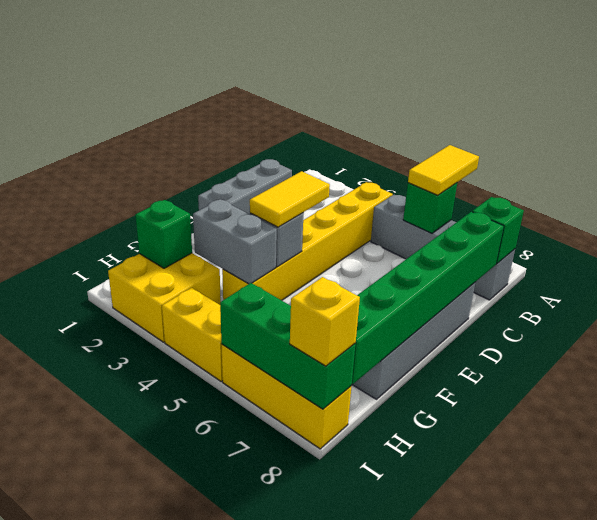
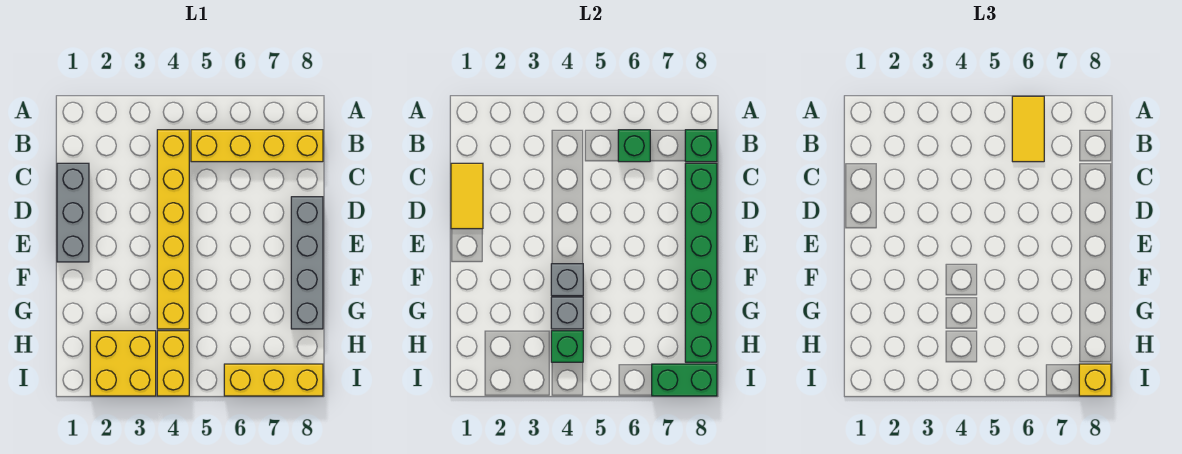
grey brick B5:B8 level 1 -> yellow brick B5:B8 level 1
yellow tile E4:F4 level 3 -> yellow tile C1:D1 level 2
grey brick G3:G4 level 2 -> grey brick G4 level 2
green brick H2 level 2 -> green brick H4 level 2
yellow brick I4:I5 level 1 -> yellow brick H4:I4 level 1
green brick I6:I8 level 2 -> green brick I7:I8 level 2

